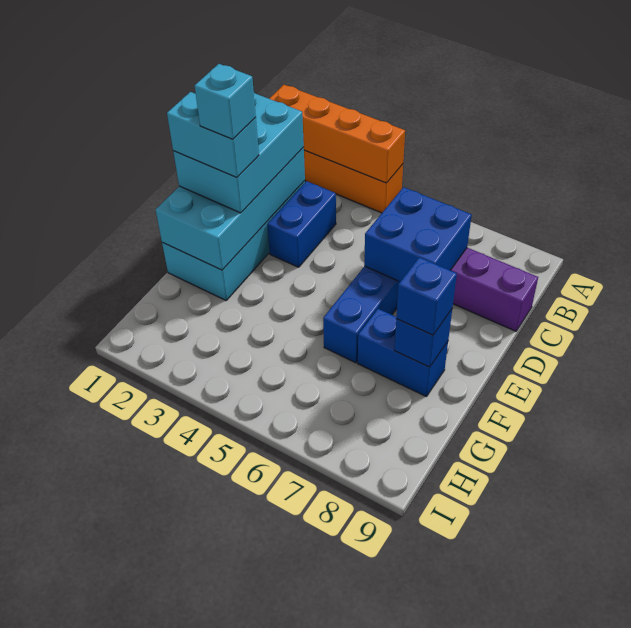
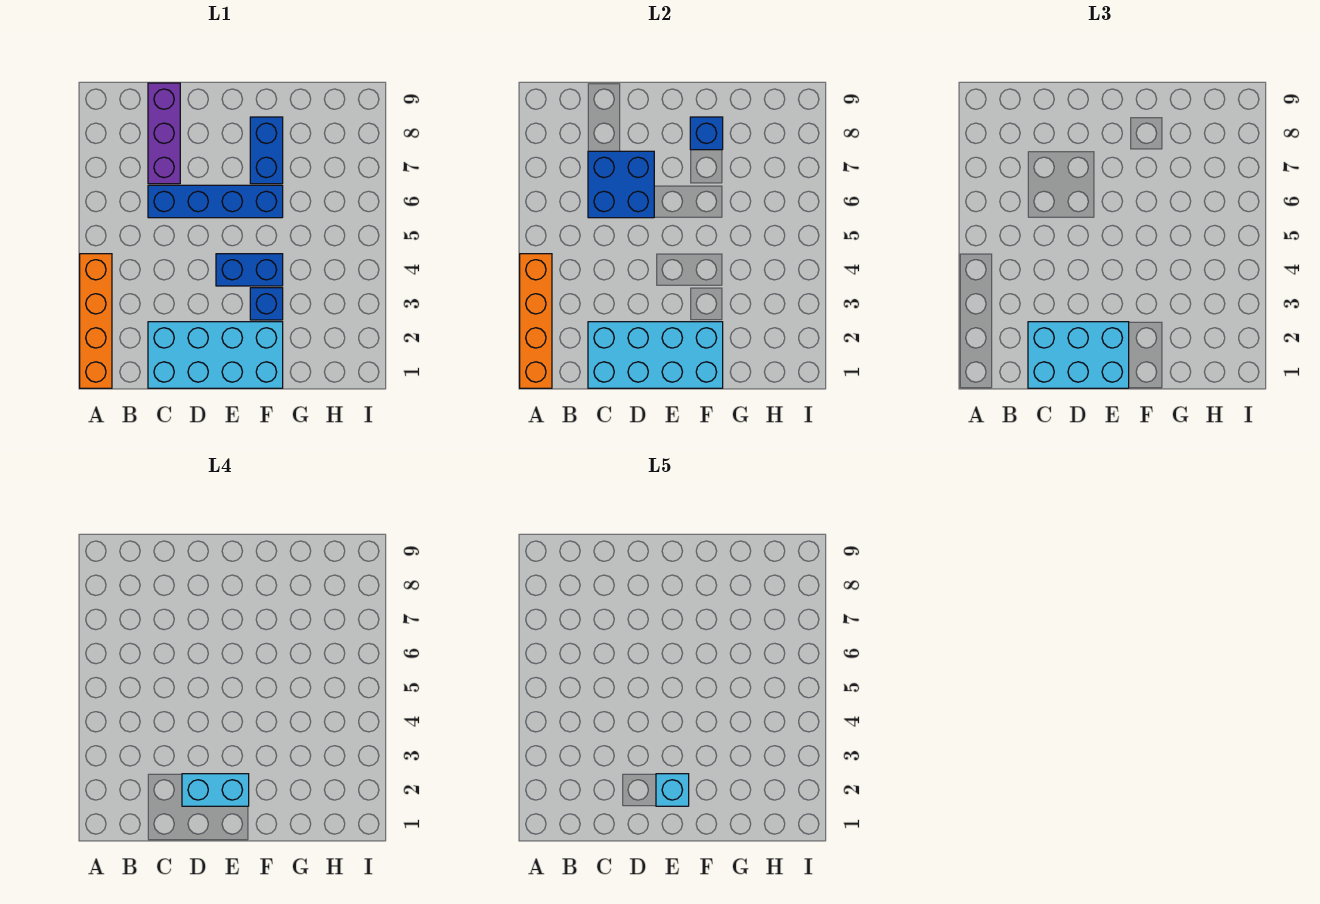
blue brick C3:D3 level 1 -> blue brick E4:F4 level 1
cyan brick E1:E2 level 4 -> cyan brick D2:E2 level 4
blue brick F8 level 3 -> blue brick F3 level 1

